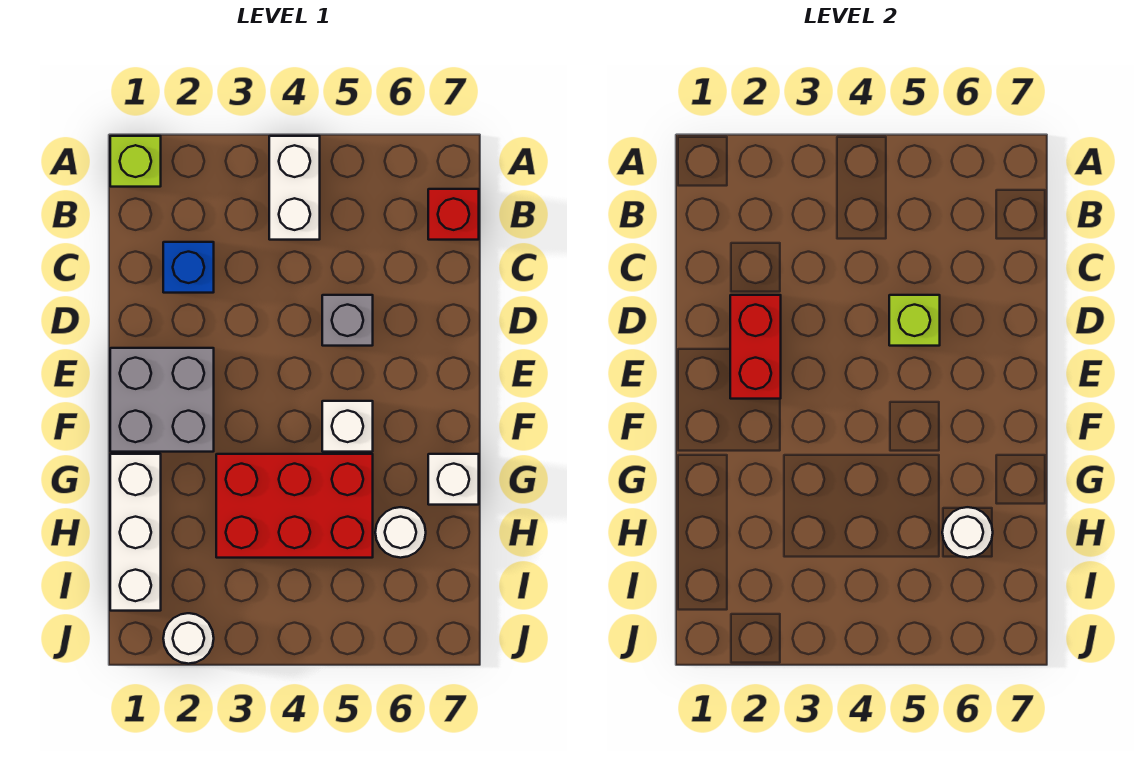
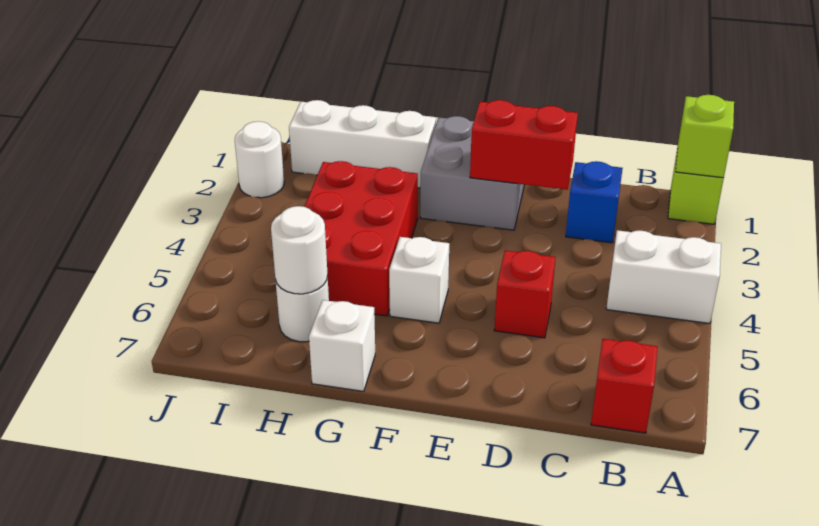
grey brick D5 level 1 -> red brick D5 level 1
lime brick D5 level 2 -> lime brick A1 level 2

